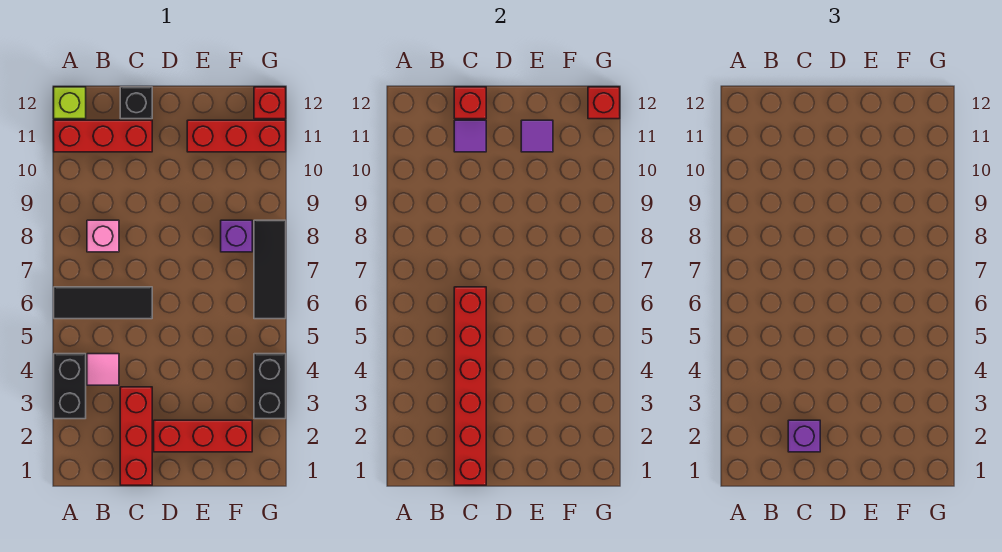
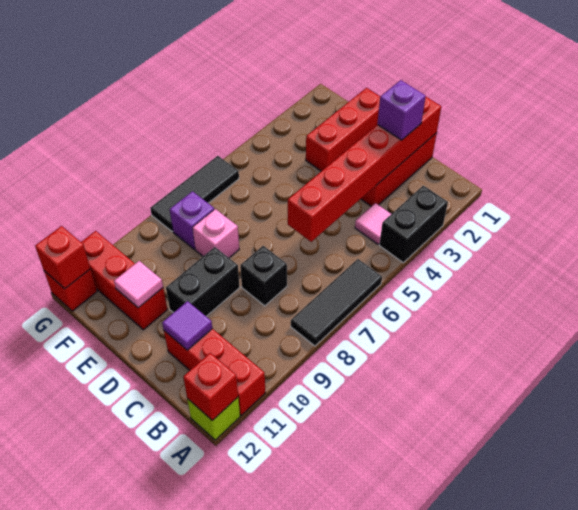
black tile A6:C6 level 1 -> black tile A6:A8 level 1
pink brick B8 level 1 -> pink brick E8 level 1
black brick C12 level 1 -> black brick C8 level 1
red brick C12 level 2 -> red brick A12 level 2
red brick D2:F2 level 1 -> red brick E1:E3 level 1
purple tile E11 level 2 -> pink tile E11 level 2
black brick G3:G4 level 1 -> black brick D9:D10 level 1

